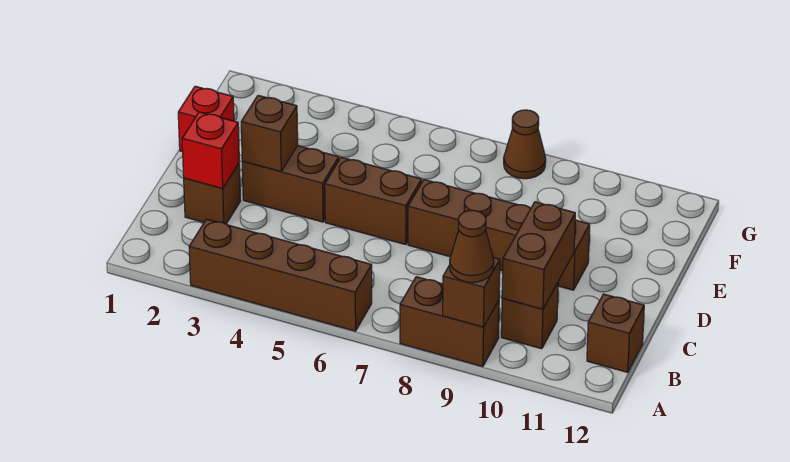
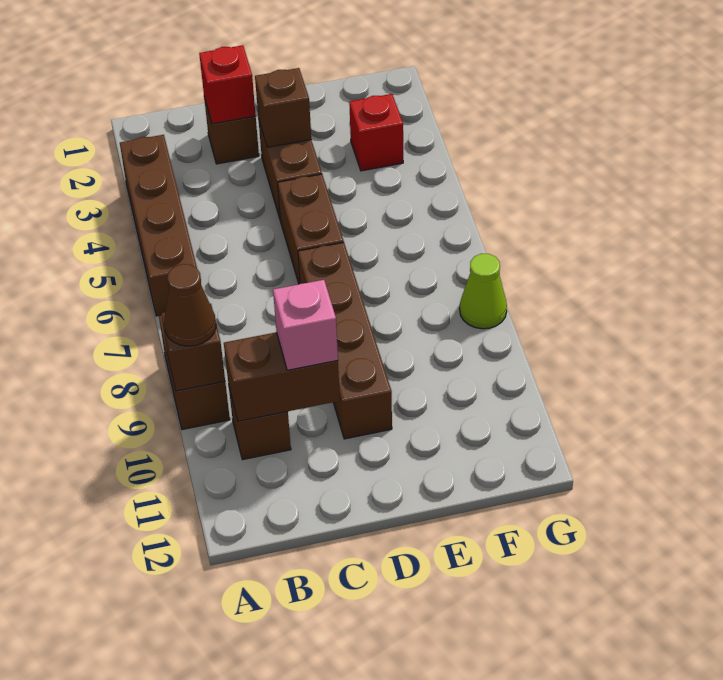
brown brick B12 level 1 -> none
none -> pink brick C10 level 3
red brick E1 level 1 -> red brick F3 level 1
brown cone G8 level 1 -> lime cone G8 level 1

